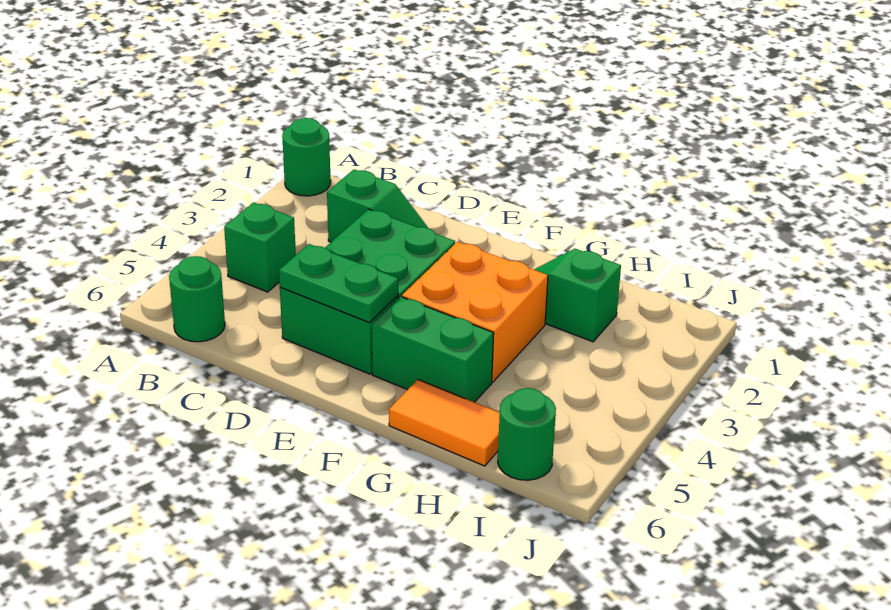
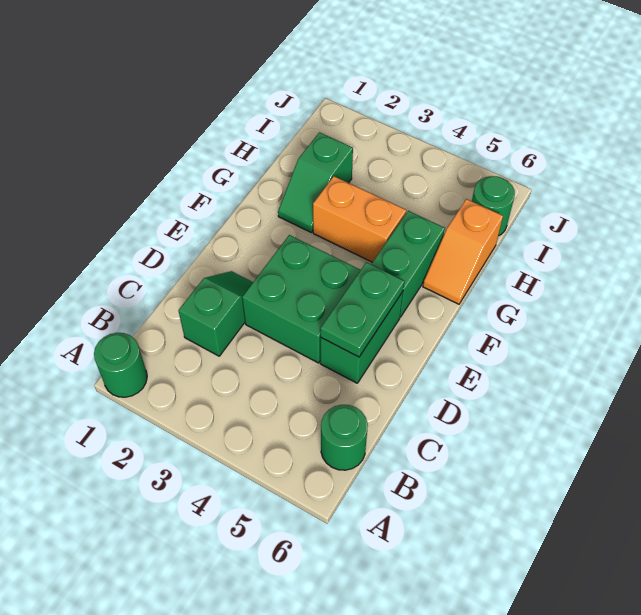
green brick B4 level 1 -> none
orange brick F3:G4 level 1 -> orange brick G3:G4 level 1
orange tile G6:H6 level 1 -> orange slope G6:H6 level 1 top H

